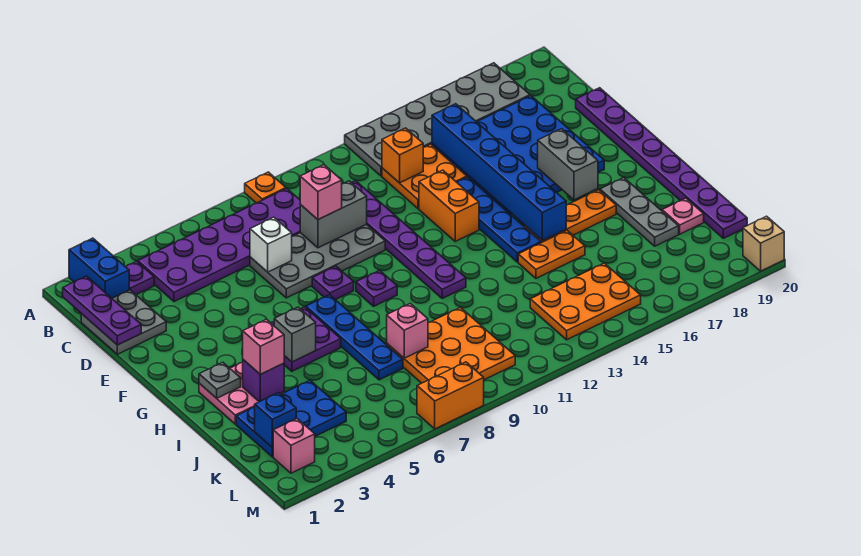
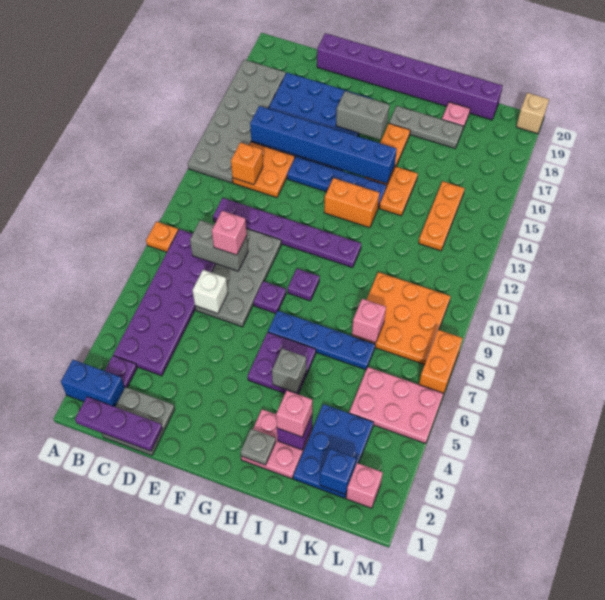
grey brick D9:D10 level 2 -> grey brick C9:D9 level 2
purple plate D20:K20 level 1 -> purple brick D20:K20 level 1
orange brick E13:F13 level 1 -> orange brick G13:H13 level 1
none -> pink plate K5:M6 level 1
orange plate K13:L15 level 1 -> orange plate K13:K15 level 1

